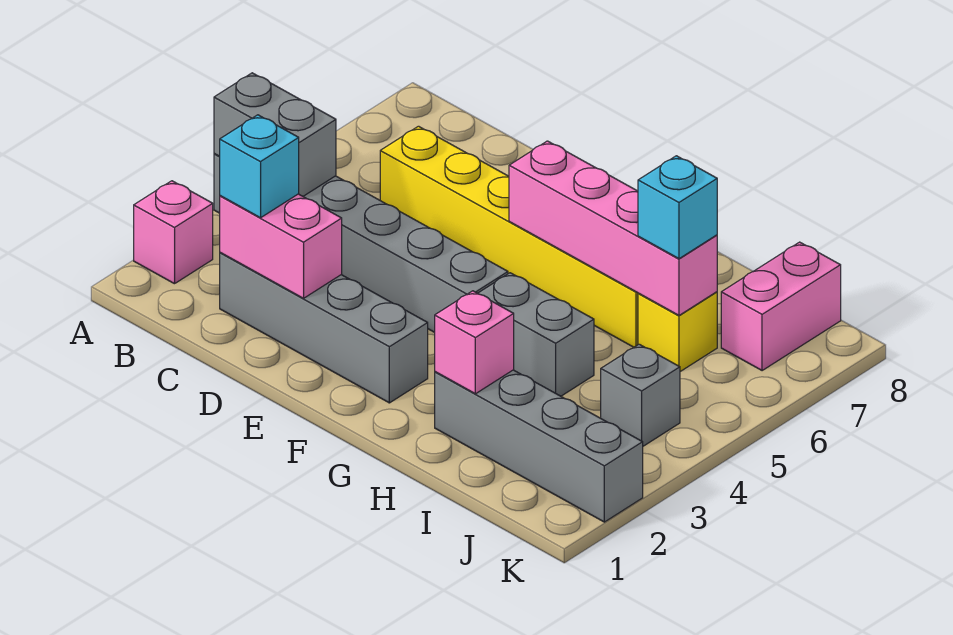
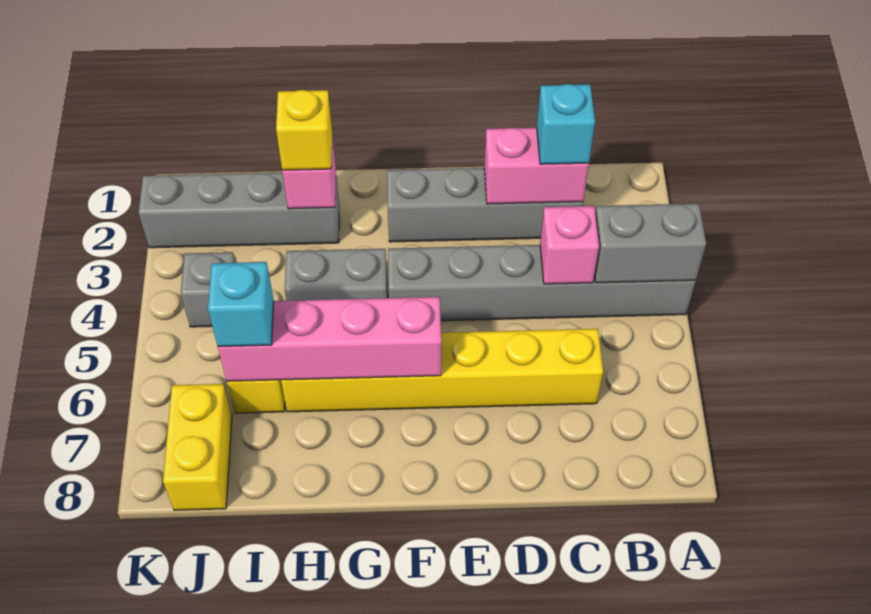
pink brick A2 level 1 -> pink brick C4 level 2
none -> yellow brick H2 level 3
pink brick J7:J8 level 1 -> yellow brick J7:J8 level 1

